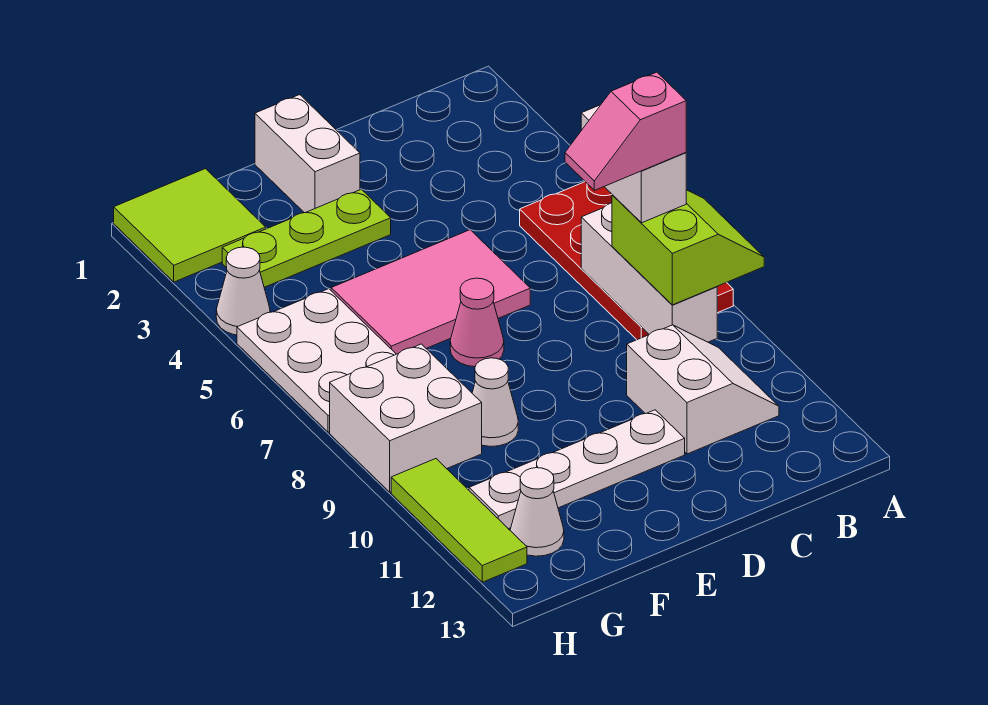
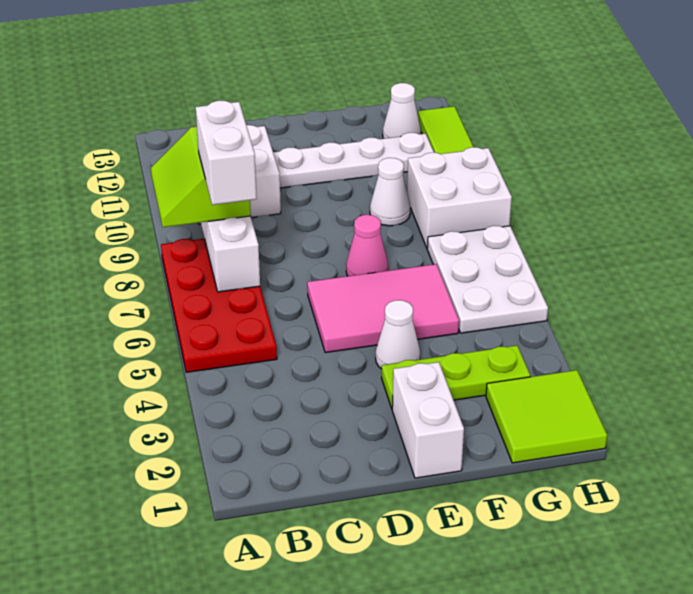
pink slope B8:C8 level 5 top B -> none
white cone H4 level 1 -> white cone E4 level 1

